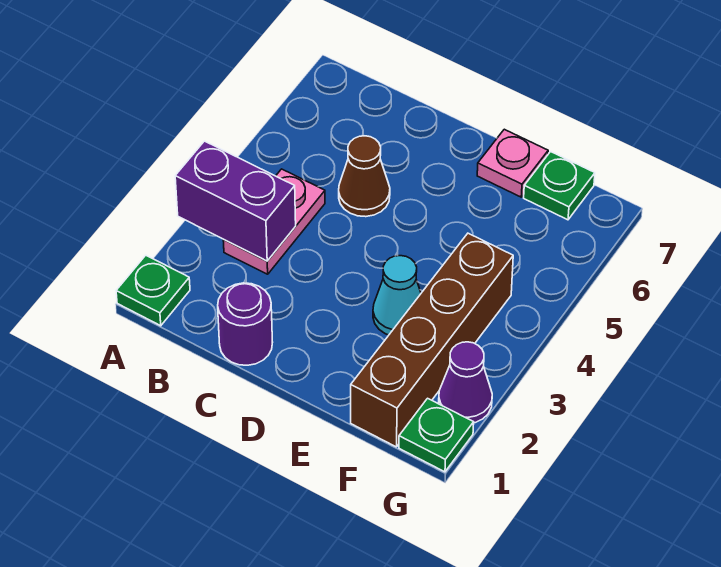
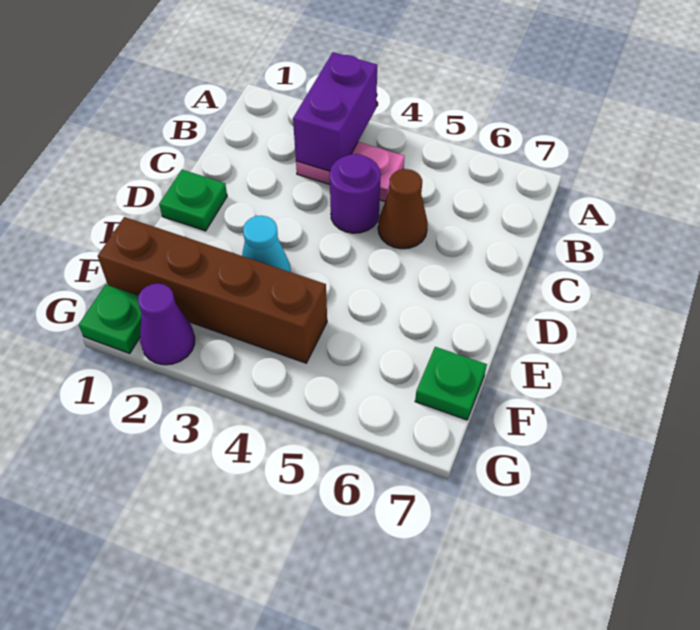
green plate A1 level 1 -> green plate D1 level 1
purple round brick C1 level 1 -> purple round brick C4 level 1
pink plate E7 level 1 -> none

